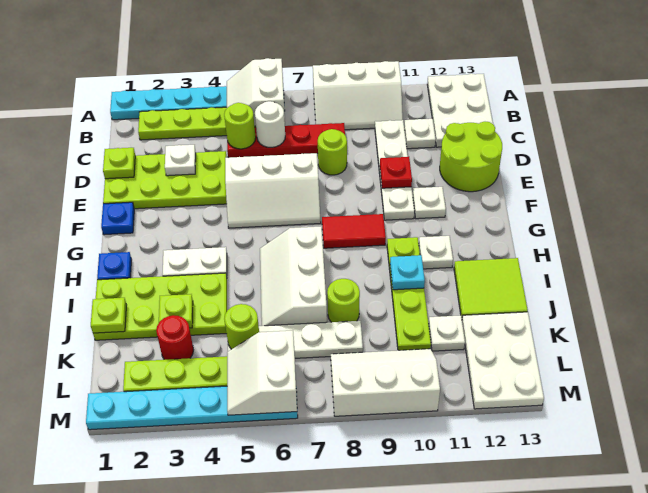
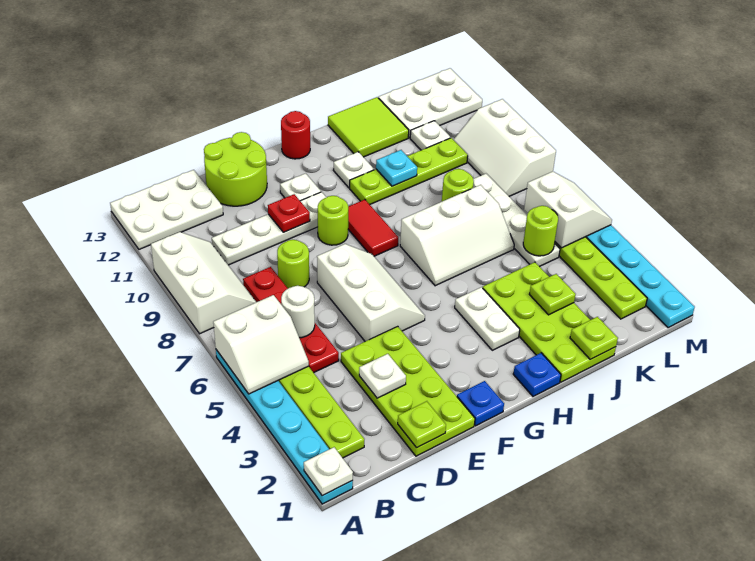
lime round brick C5 level 2 -> lime round brick F9 level 1
white plate C11 level 1 -> white plate A1 level 2
red round brick K3 level 1 -> red round brick G13 level 1
white slope L5:M6 level 2 top 6 -> white slope L5:M6 level 2 top L

